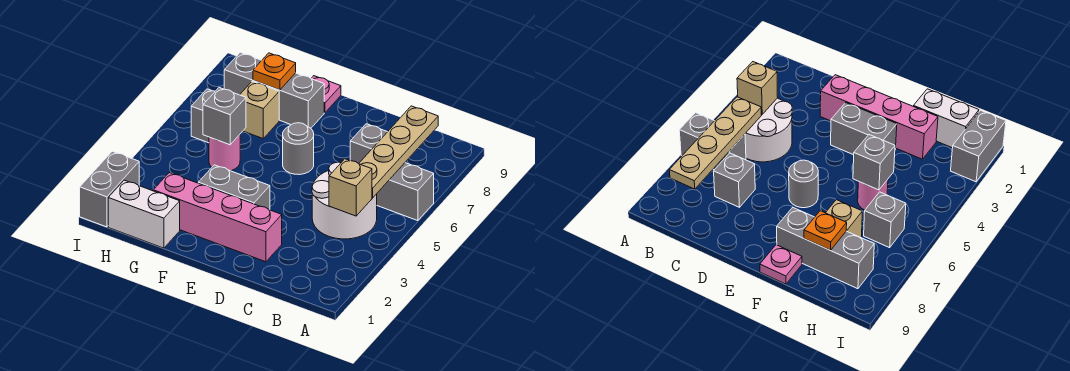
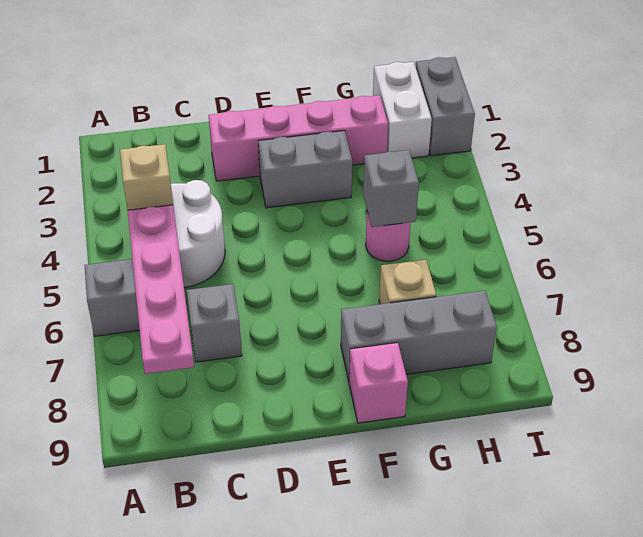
tan plate B5:B8 level 2 -> pink plate B5:B8 level 2
grey round brick E6 level 1 -> none
pink plate F9 level 1 -> pink brick F9 level 1
white brick G1:H1 level 1 -> white brick H1:H2 level 1
orange plate G8 level 2 -> none
grey brick H6 level 1 -> none

